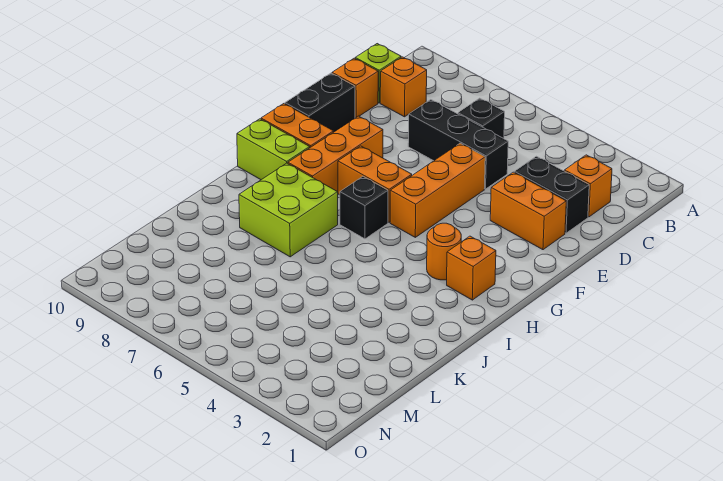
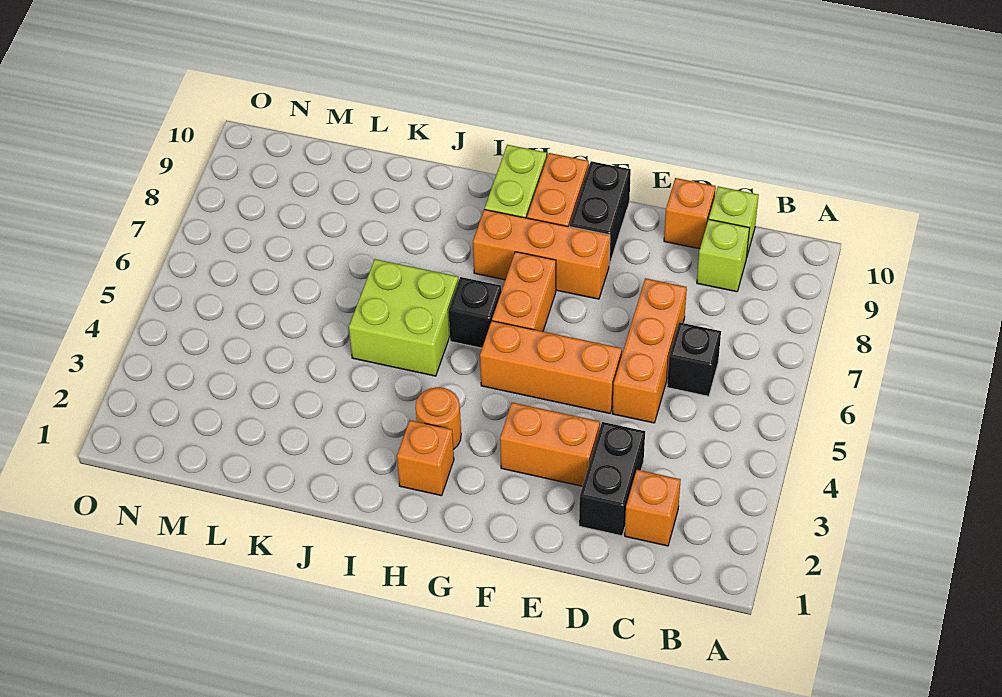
orange brick C9 level 1 -> lime brick C9 level 1
black brick D5:D7 level 1 -> orange brick D5:D7 level 1
orange brick E2:E3 level 1 -> orange brick E3:F3 level 1
black brick E10:F10 level 1 -> black brick F9:F10 level 1
lime brick I7:J8 level 1 -> lime brick I5:J6 level 1

